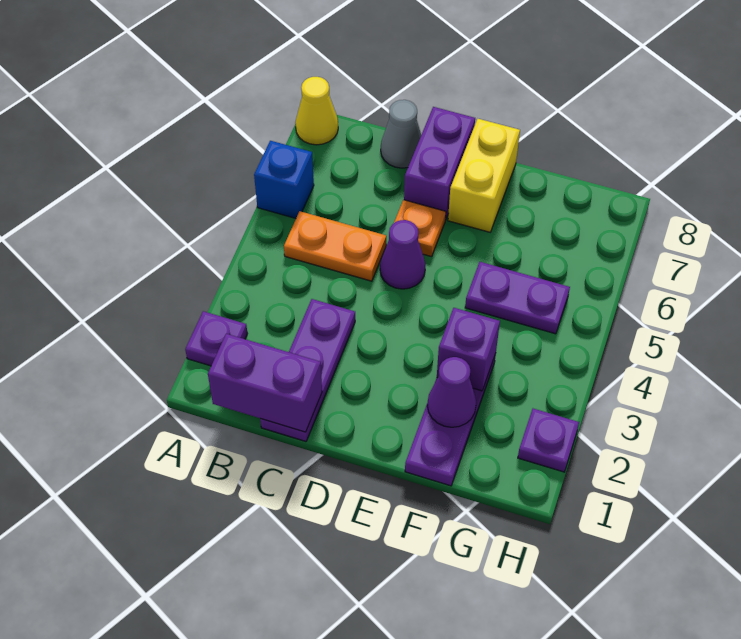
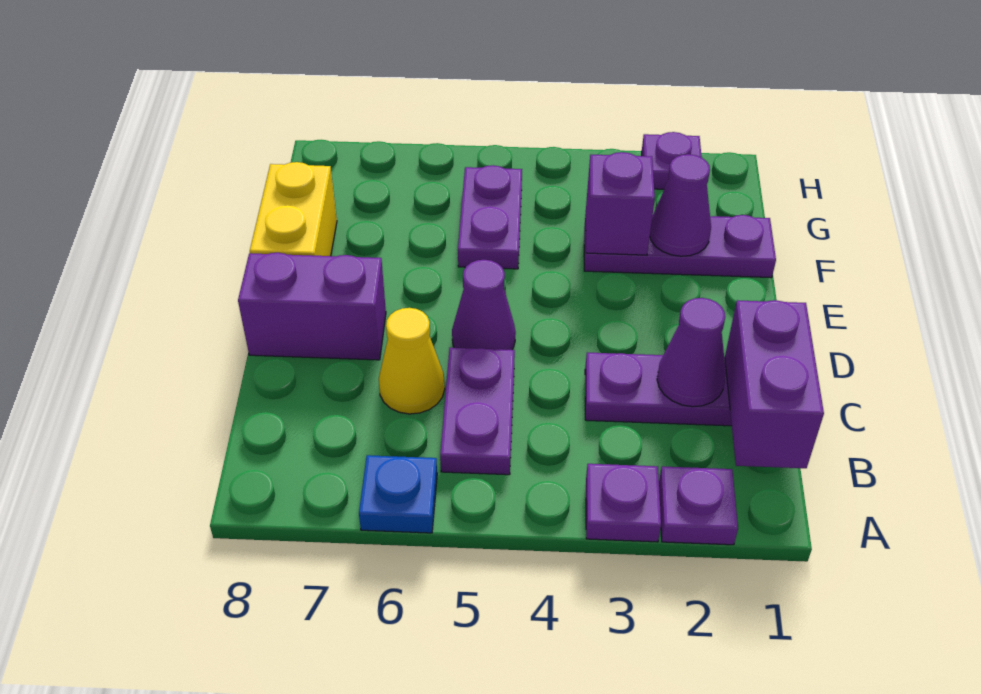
none -> purple plate A3 level 1
blue brick A6 level 1 -> blue plate A6 level 1
yellow cone A8 level 1 -> yellow cone C6 level 1
orange plate B5:C5 level 1 -> purple plate B5:C5 level 1
none -> purple cone C2 level 2
grey cone C8 level 1 -> none
orange plate D6 level 1 -> none
yellow brick E7:E8 level 1 -> yellow brick E8:F8 level 1

